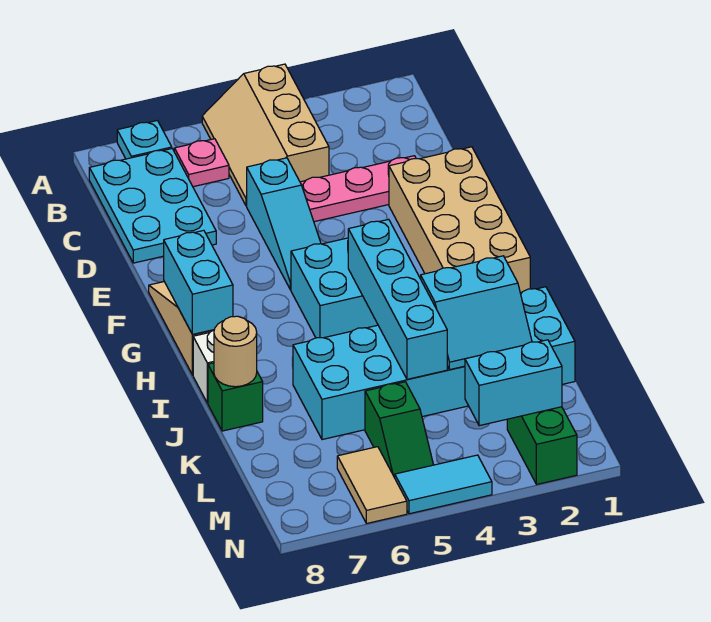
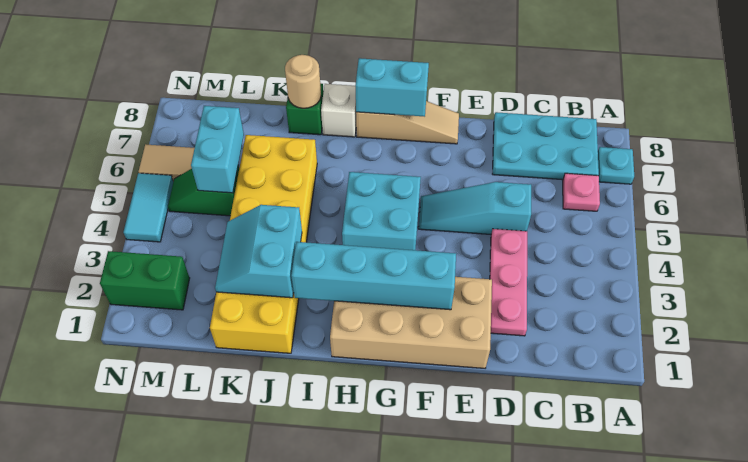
tan slope A4:C5 level 1 top 4 -> none
cyan brick H4:K4 level 2 -> cyan brick F2:I2 level 2
cyan brick J1:K6 level 1 -> yellow brick J1:K6 level 1
cyan brick M2:M3 level 2 -> cyan brick L5:L6 level 2

